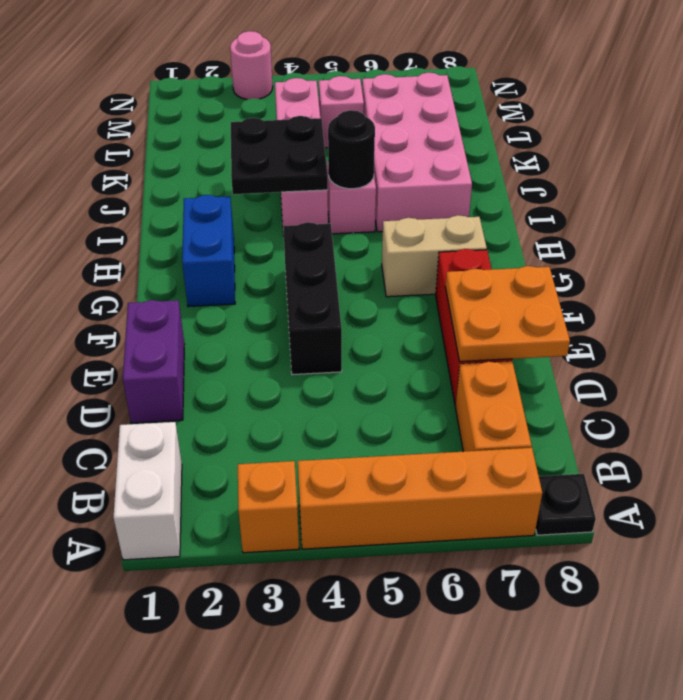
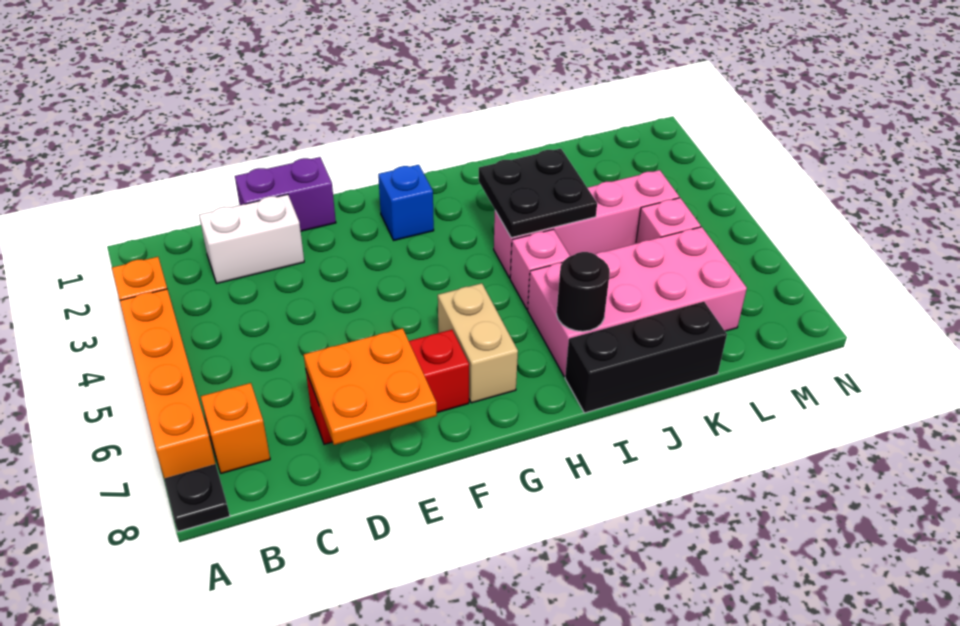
white brick A1:B1 level 1 -> white brick C2:D2 level 1
orange brick B7:C7 level 1 -> orange brick B7 level 1
black brick E4:G4 level 1 -> black brick I8:K8 level 1
blue brick G2:H2 level 1 -> blue brick G2 level 1
black round brick I5 level 2 -> black round brick I7 level 2
pink round brick N3 level 1 -> none

